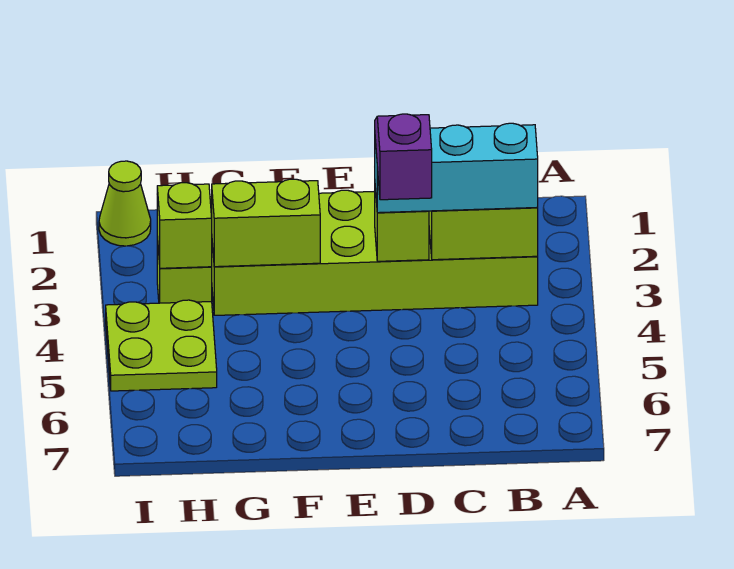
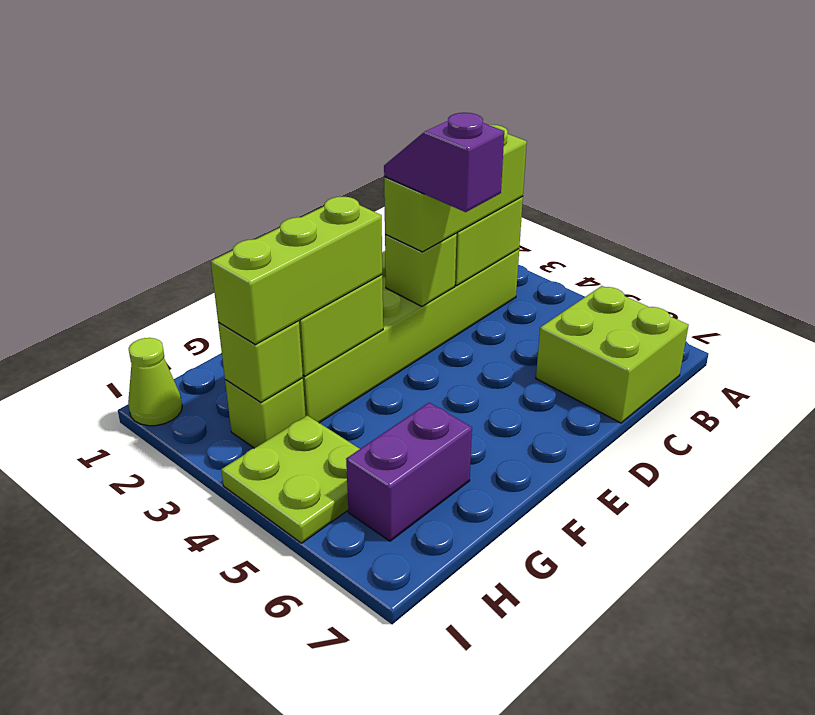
cyan brick B3:D3 level 3 -> lime brick B3:D3 level 3
none -> lime brick B6:C7 level 1
none -> lime brick F3:H3 level 3
none -> purple brick G6:H6 level 1

